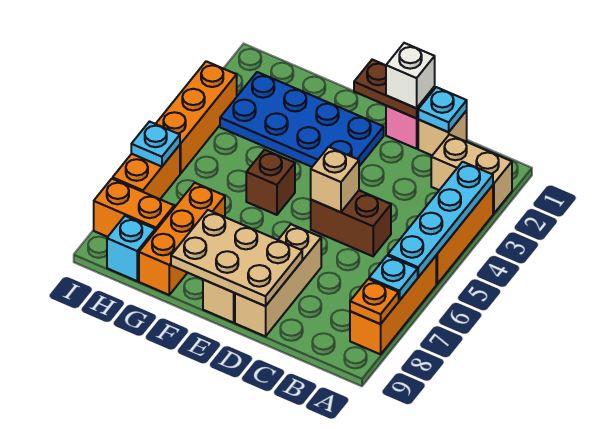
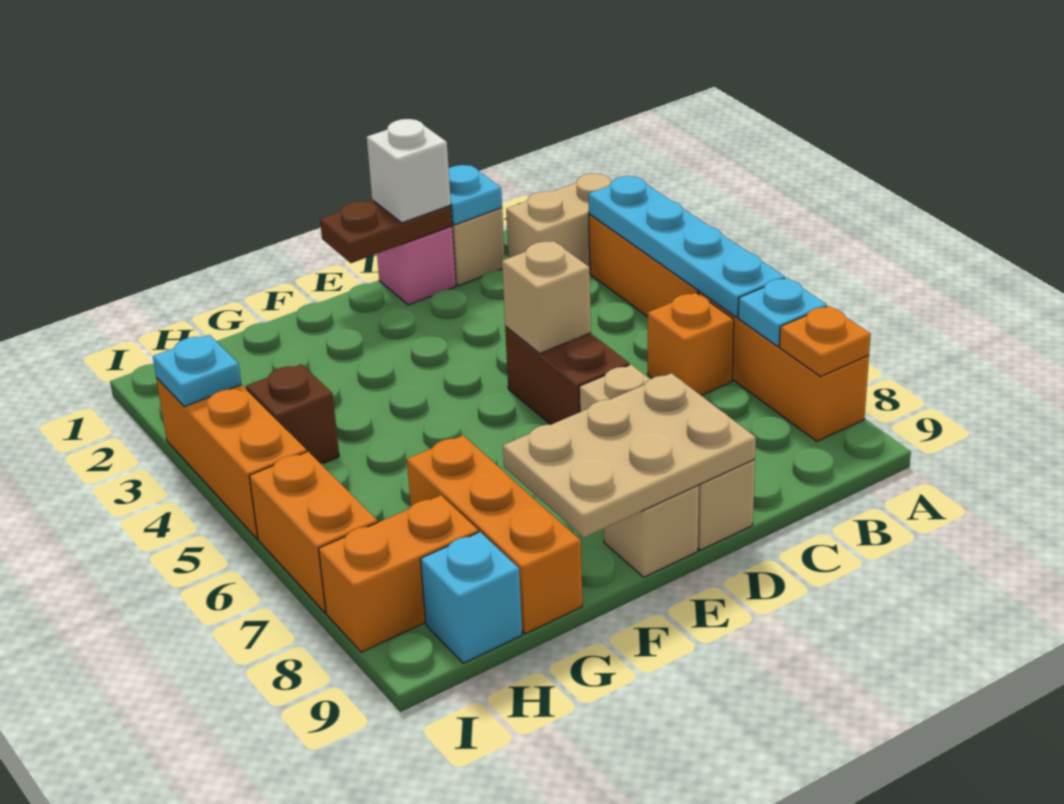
none -> orange brick B6 level 1
brown brick C5:D5 level 1 -> brown brick D5:D6 level 1
blue plate E2:H3 level 1 -> none
brown brick F5 level 1 -> brown brick H4 level 1
cyan plate I6 level 2 -> cyan plate I3 level 2

